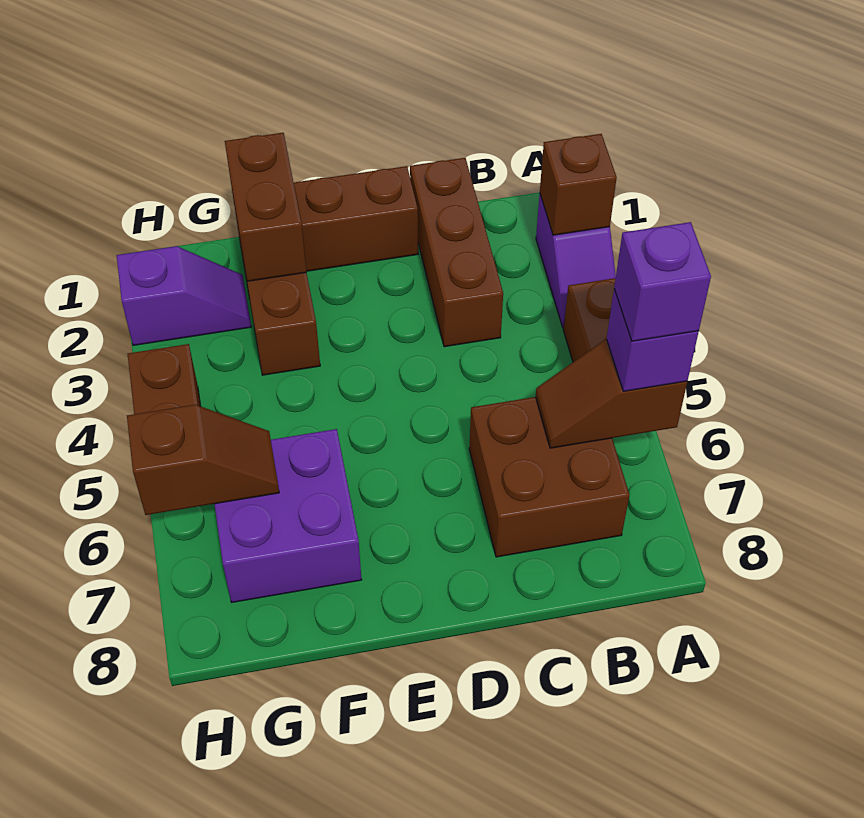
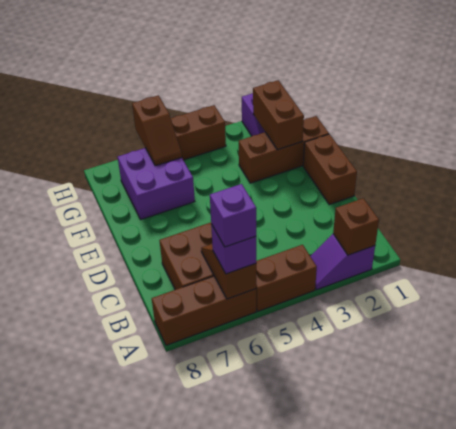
brown brick C1:C3 level 1 -> brown brick A6:A8 level 1
brown brick F1:F2 level 2 -> brown brick F2:G2 level 2

